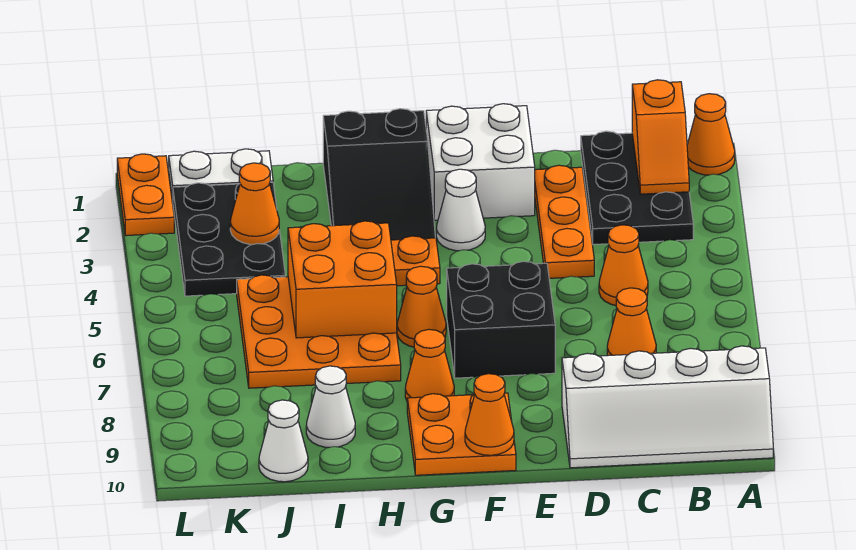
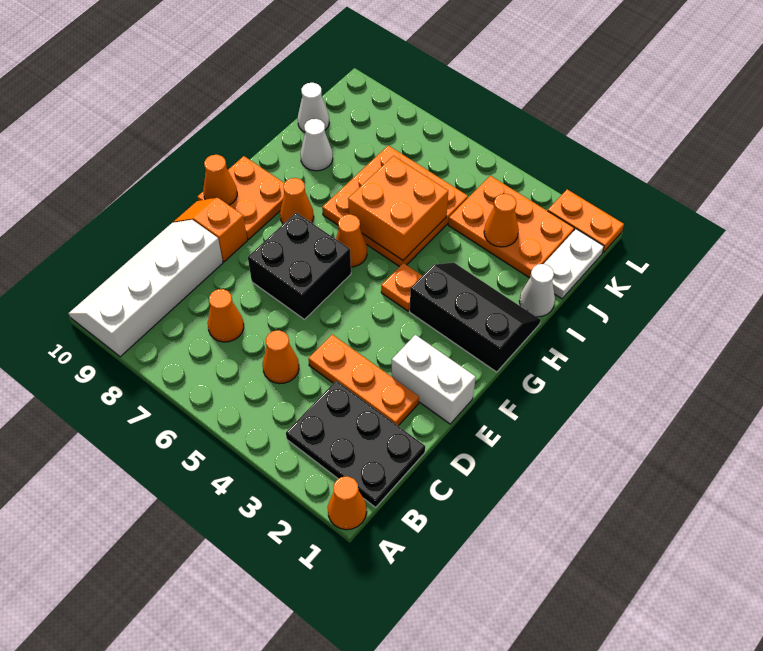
orange slope B1:B2 level 2 top 1 -> orange slope E9:E10 level 1 top 9
white brick E1:F2 level 1 -> white brick E1:E2 level 1
white cone F3 level 1 -> white cone I1 level 1
black slope G1:H3 level 1 top 1 -> black slope G1:H3 level 1 top G
black plate J2:K4 level 1 -> orange plate J2:K4 level 1

